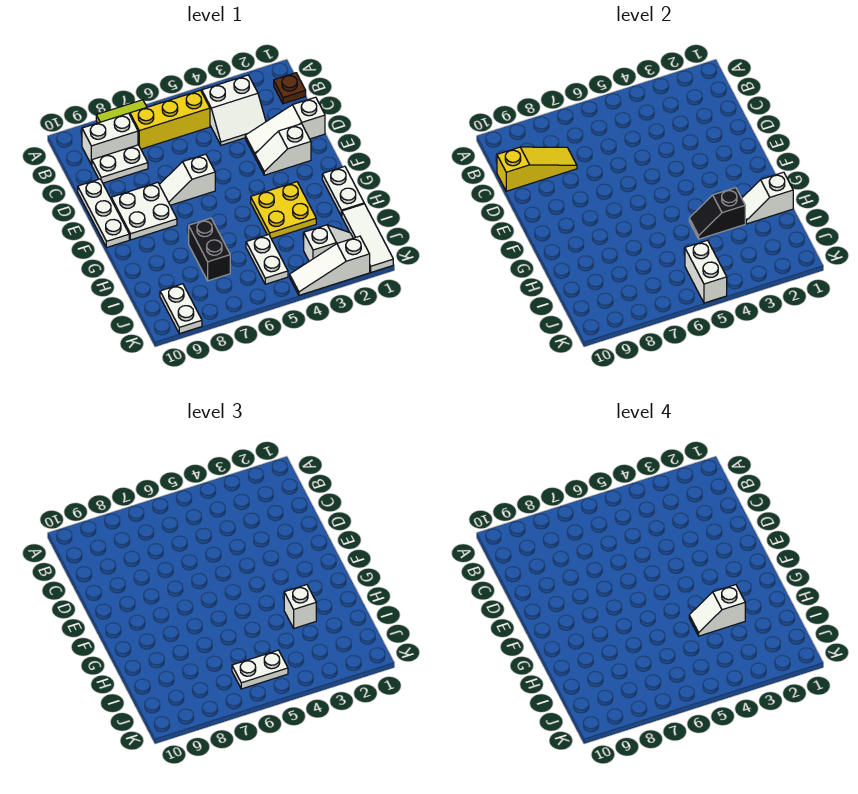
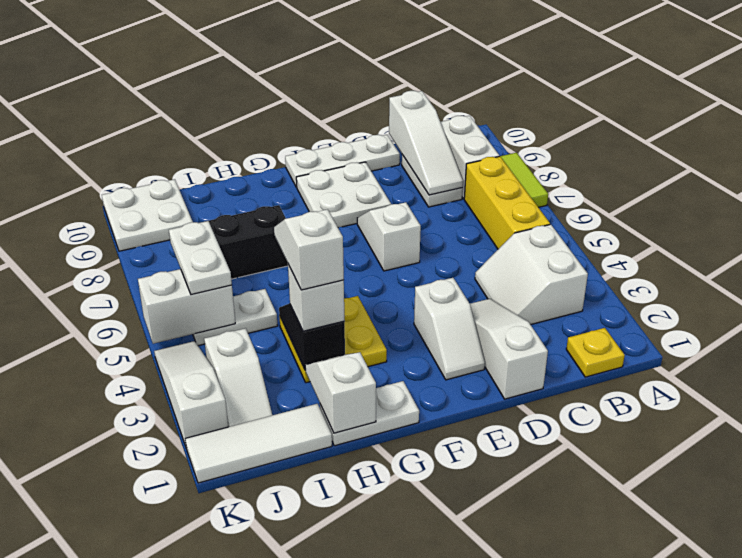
brown plate B1 level 1 -> yellow plate B1 level 1
yellow slope C8:C10 level 2 top 10 -> white slope C8:C10 level 2 top 10
white slope E2:E3 level 1 top 2 -> white slope E2:E3 level 1 top 3
white plate J9:K9 level 1 -> white plate J9:K10 level 1

